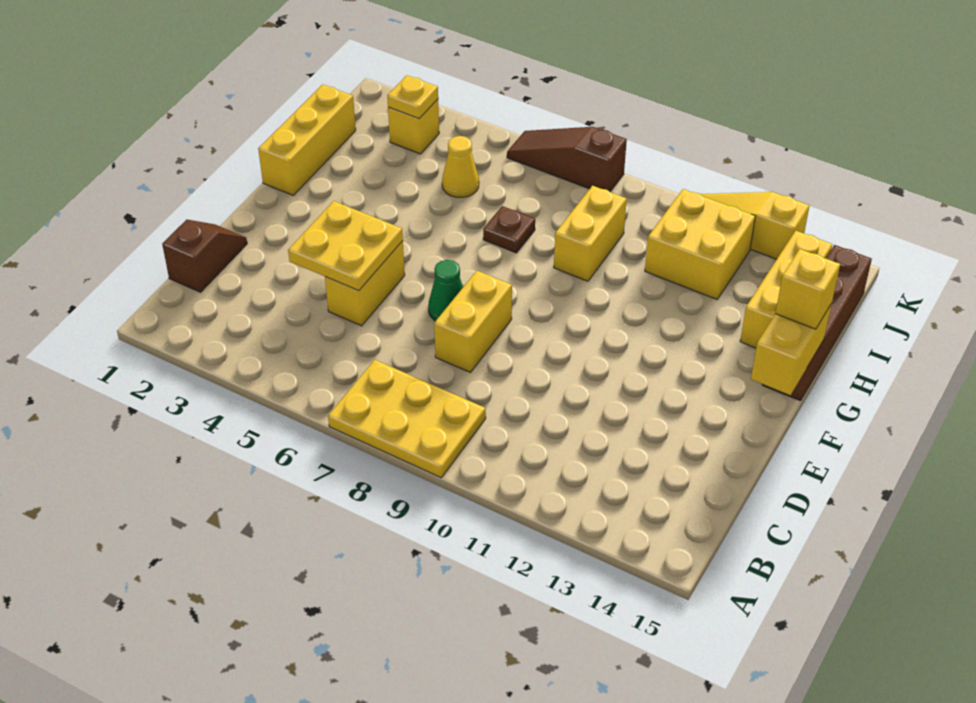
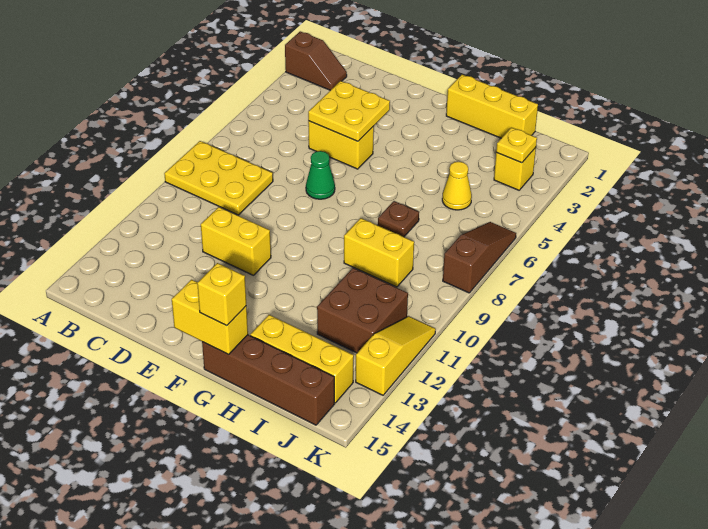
yellow plate A7:B9 level 1 -> yellow plate A8:C9 level 1
brown slope C1:D1 level 1 top C -> brown slope A2:B2 level 1 top A
yellow brick D8:E8 level 1 -> yellow brick D11:E11 level 1
yellow brick I11:J12 level 1 -> brown brick I11:J12 level 1

